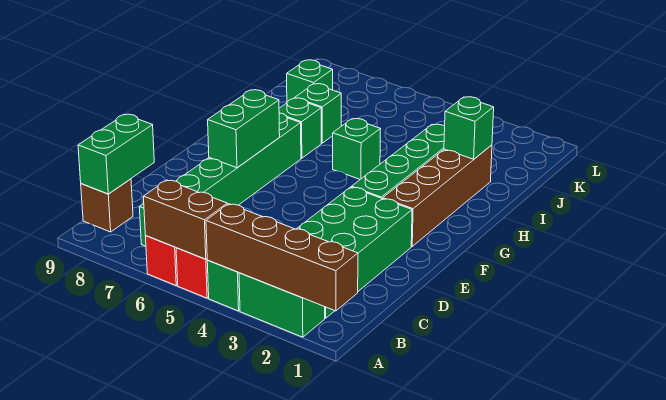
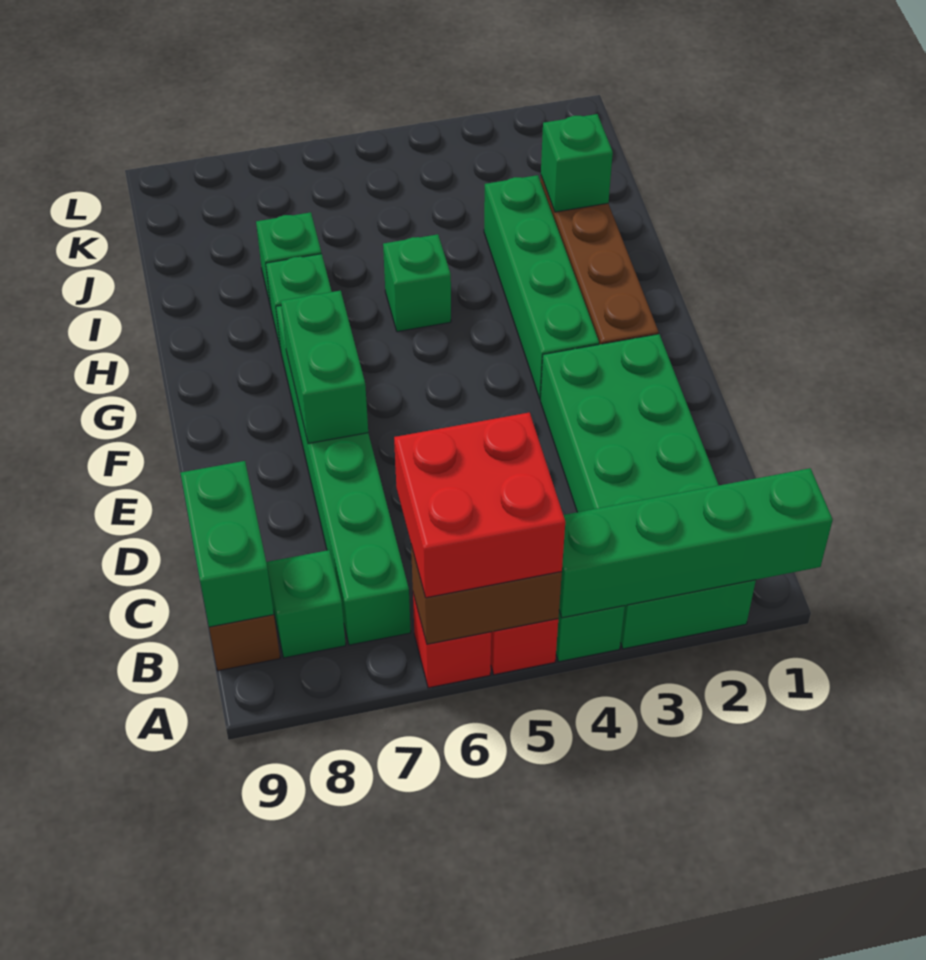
brown brick A1:A4 level 2 -> green brick A1:A4 level 2
none -> red brick A5:B6 level 3
green brick J8 level 1 -> green brick B8 level 1

